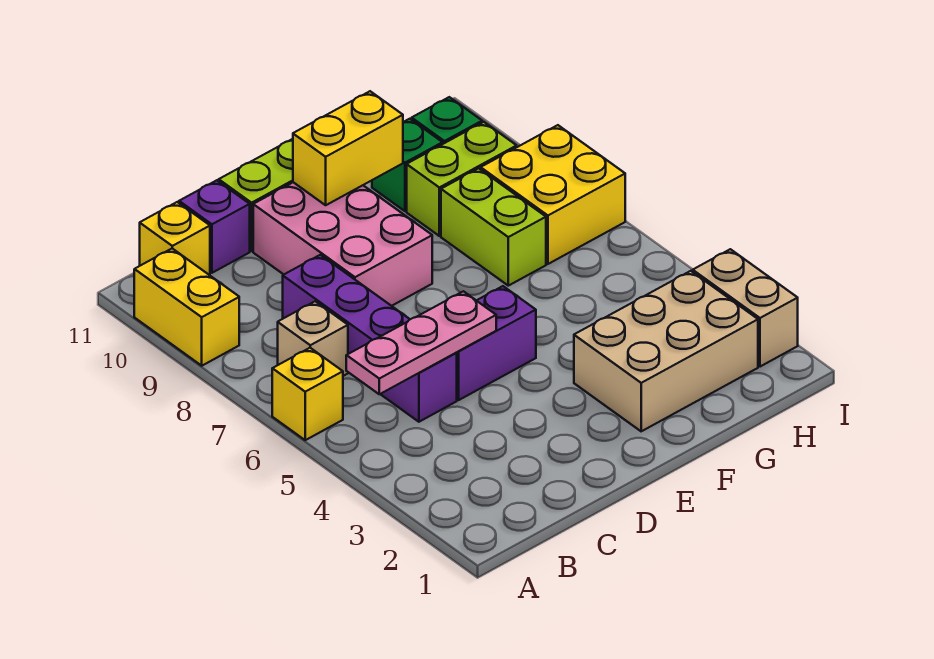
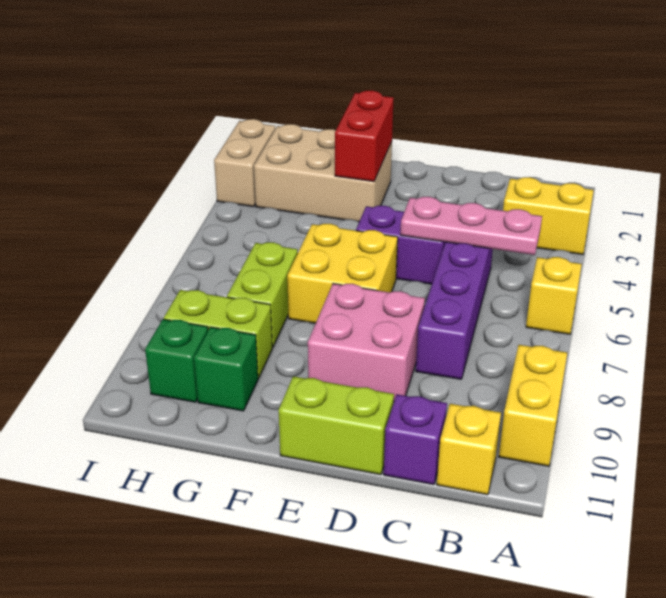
tan brick B7 level 1 -> none
pink brick D8:E10 level 1 -> pink brick D8:E9 level 1
yellow brick E10:F10 level 2 -> yellow brick A3:B3 level 1
none -> red brick F2:F3 level 2
yellow brick H7:I8 level 1 -> yellow brick E6:F7 level 1

